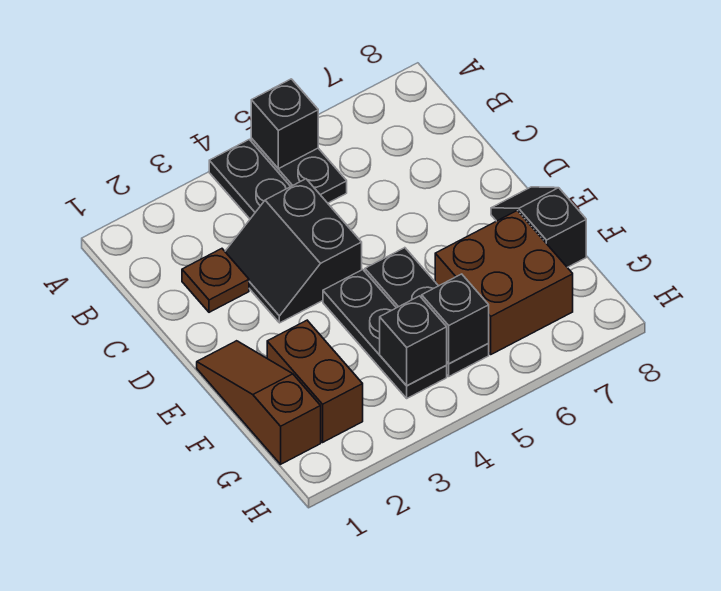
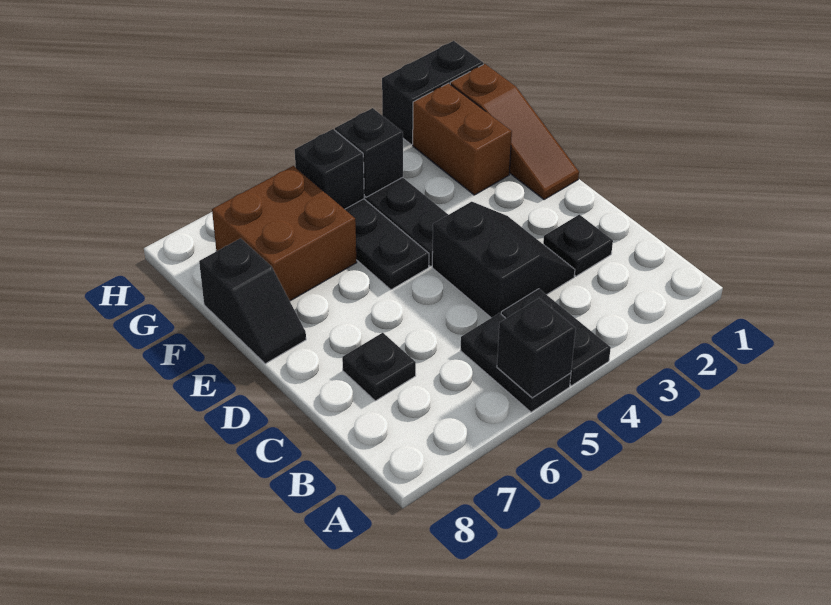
brown plate C2 level 1 -> black plate C2 level 1
none -> black plate C7 level 1
none -> black brick H1:H2 level 1

